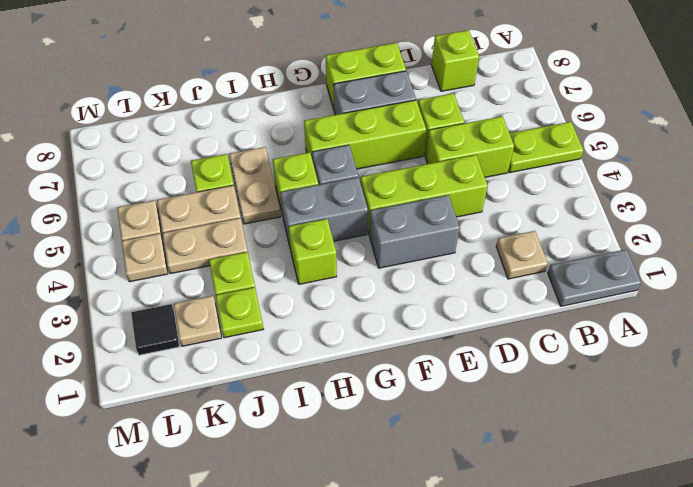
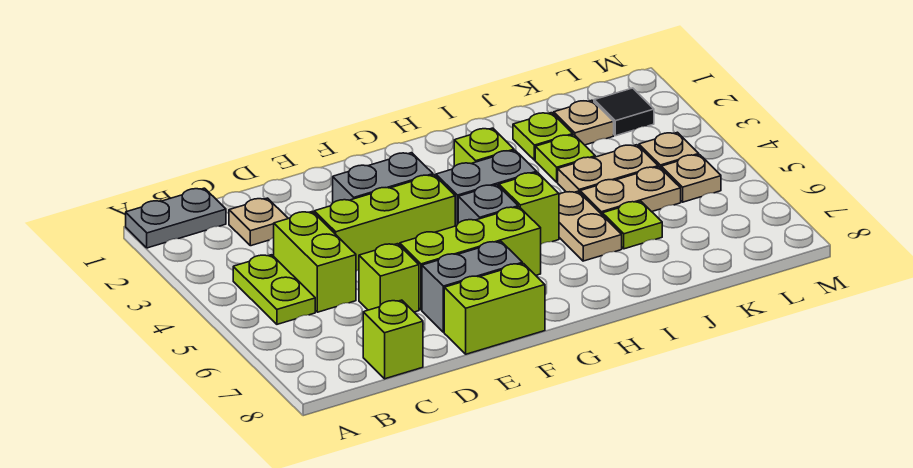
lime plate A5:B5 level 1 -> lime plate B4:B5 level 1
lime brick C5:D5 level 1 -> lime brick C4:C5 level 1

